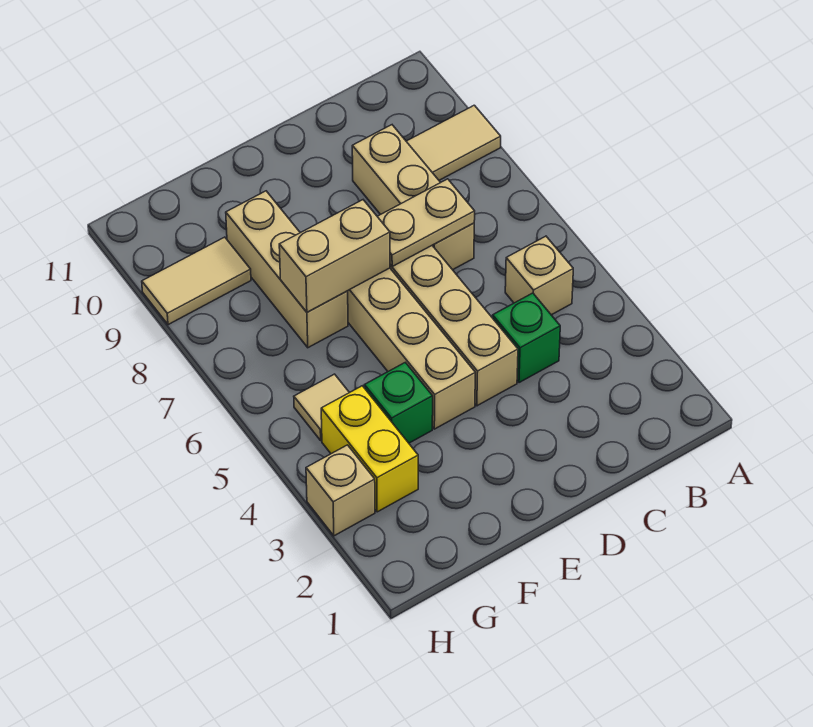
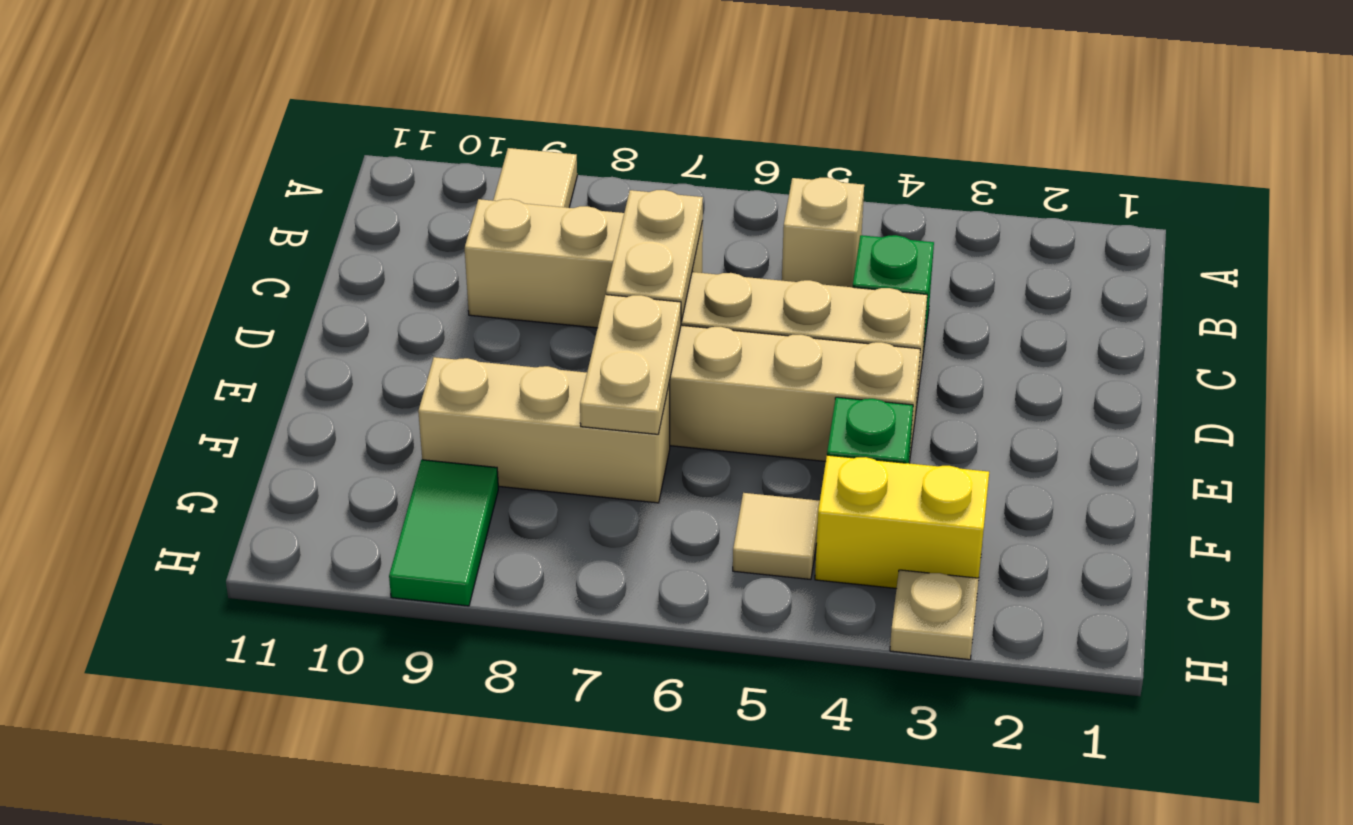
tan brick E7:F7 level 2 -> tan plate E7:F7 level 2
tan tile G9:H9 level 1 -> green tile G9:H9 level 1
tan brick H3 level 1 -> tan plate H3 level 1

